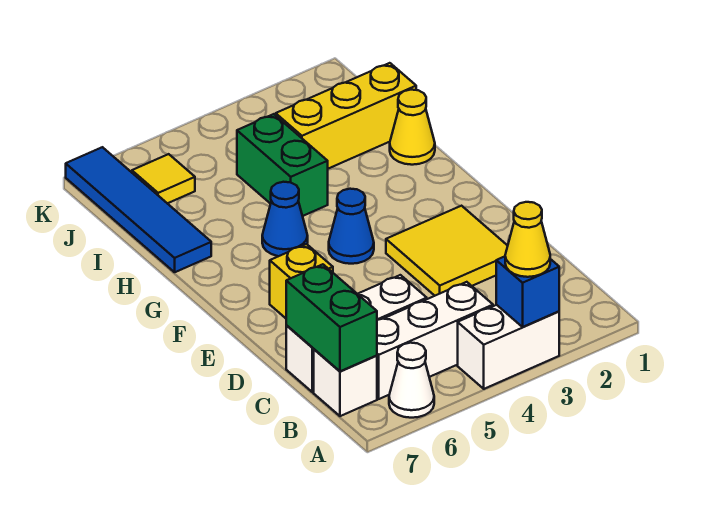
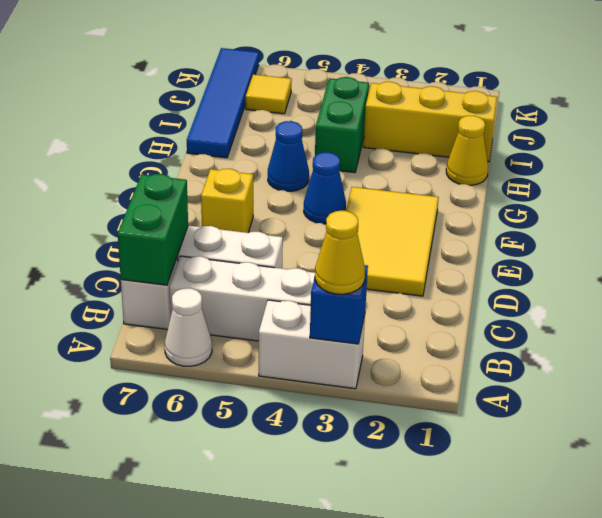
yellow tile D2:E3 level 1 -> yellow tile D2:F3 level 1

